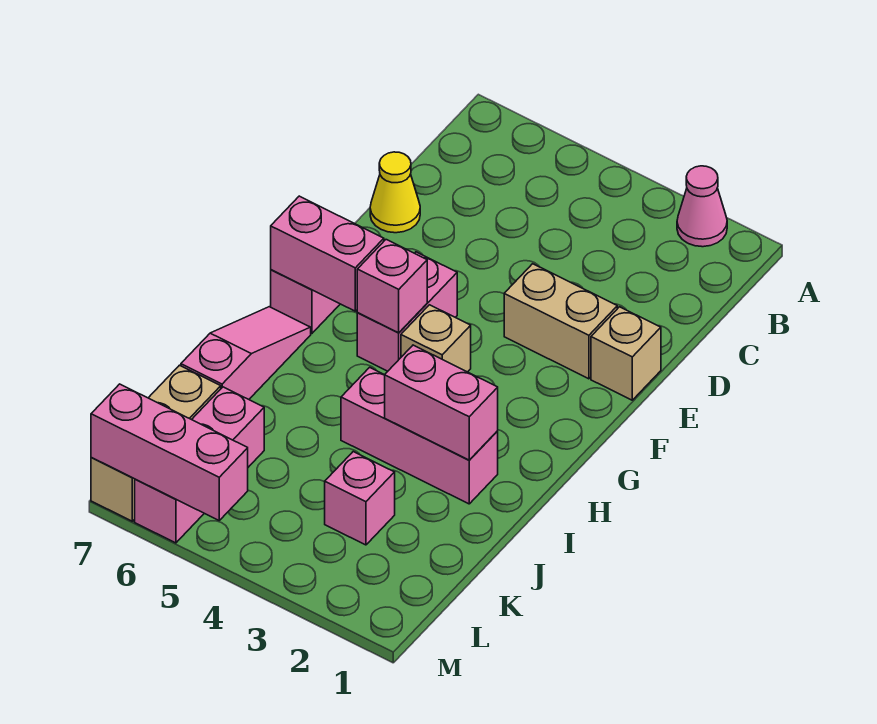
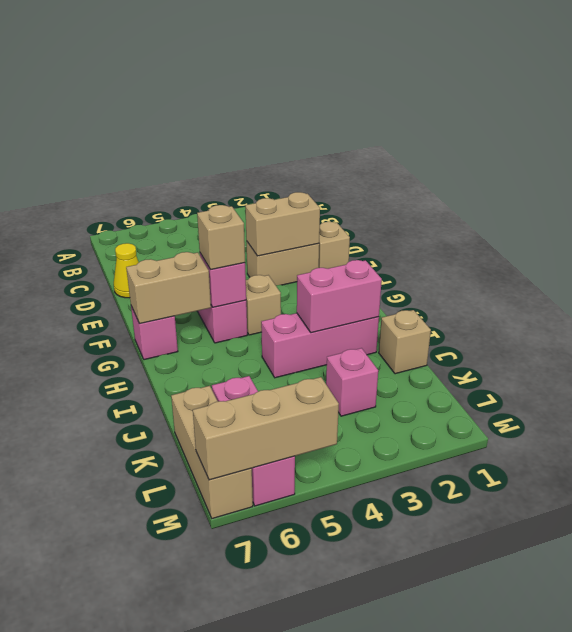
pink cone A2 level 1 -> none
none -> tan brick E2:E3 level 2
none -> tan brick G5 level 3
pink brick G6:G7 level 2 -> tan brick G6:G7 level 2
pink slope H7:J7 level 1 top J -> none
none -> tan brick J1 level 1
pink brick M5:M7 level 2 -> tan brick M5:M7 level 2

